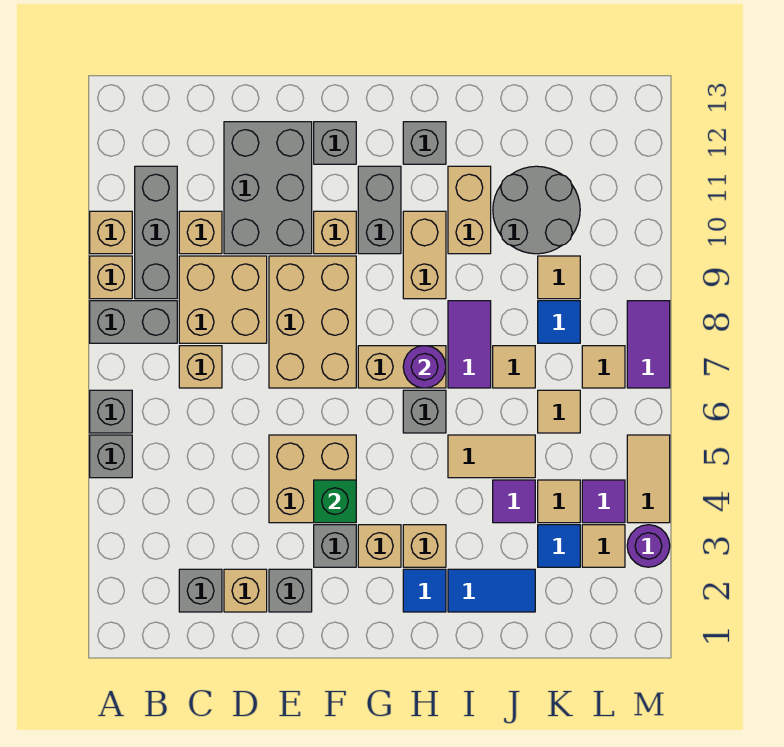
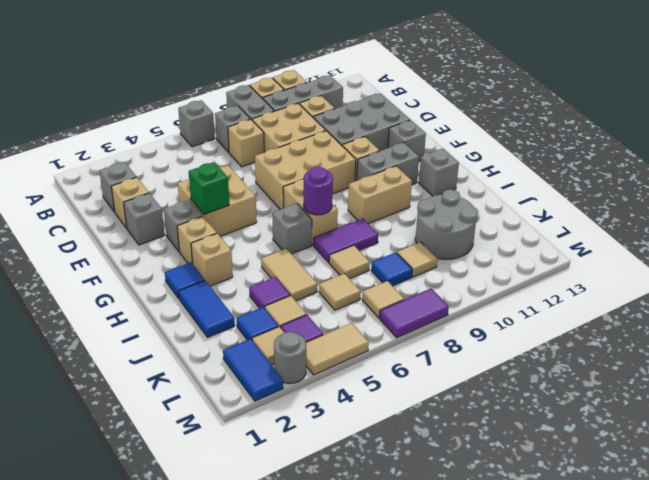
grey brick A5 level 1 -> grey brick B7 level 1
tan brick I10:I11 level 1 -> none
none -> blue tile L2:M2 level 1
purple round brick M3 level 1 -> grey round brick M3 level 1

